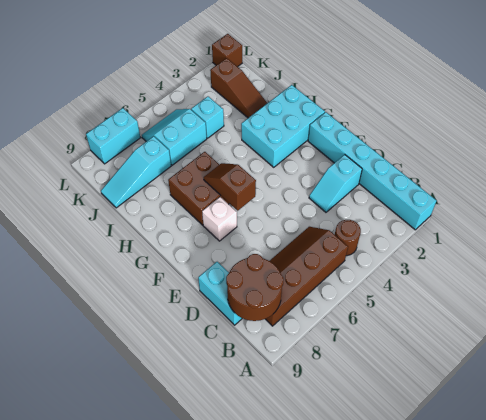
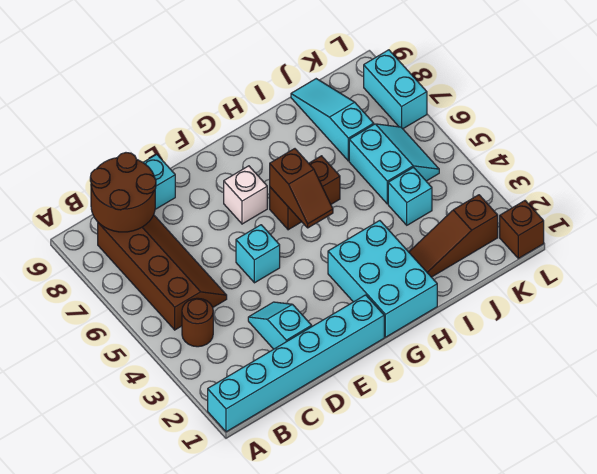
none -> cyan brick E5 level 1
brown slope F6:G6 level 2 top F -> brown slope G5:G6 level 2 top 6
brown brick G6:H7 level 1 -> brown brick G6:H6 level 1

